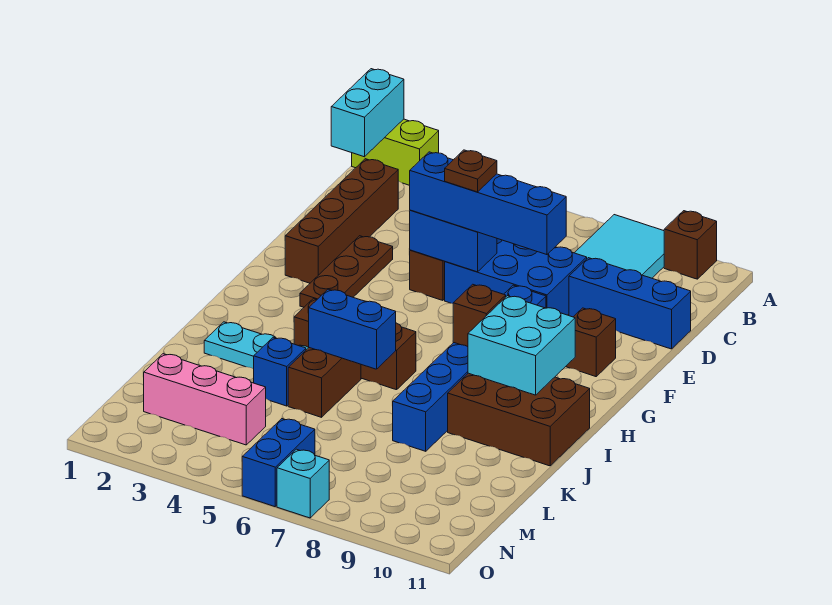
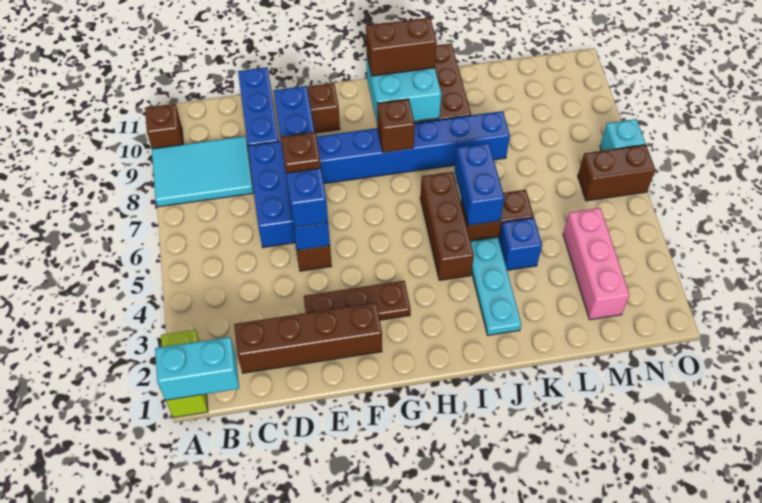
none -> brown brick H10:I10 level 3
blue brick N6:O6 level 1 -> brown brick N6:O6 level 1

